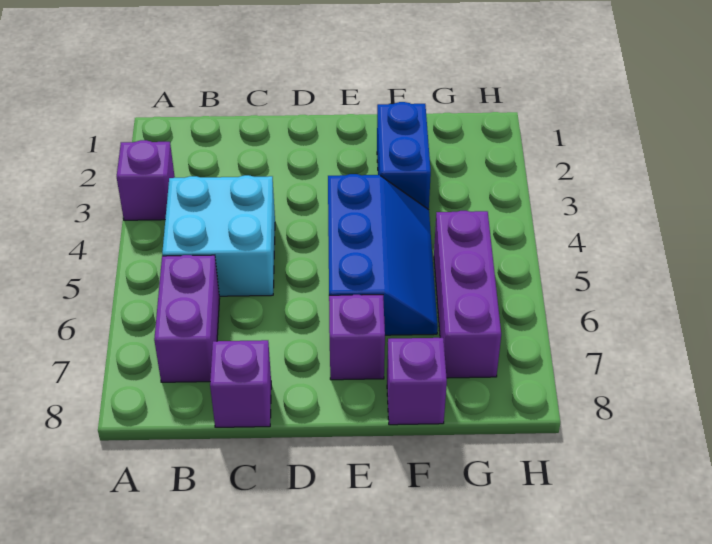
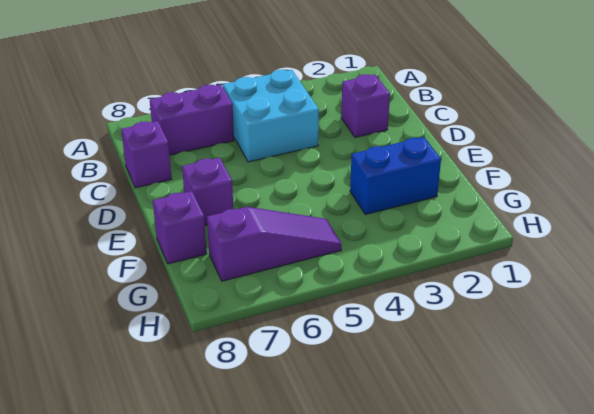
purple brick A3 level 1 -> purple brick C2 level 1
blue slope E4:F6 level 1 top E -> none
purple brick G5:G7 level 1 -> purple slope G5:G7 level 1 top 7

